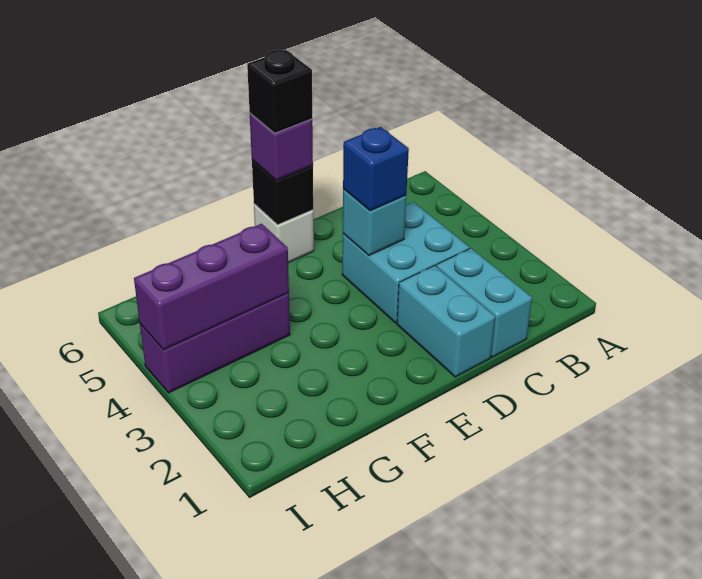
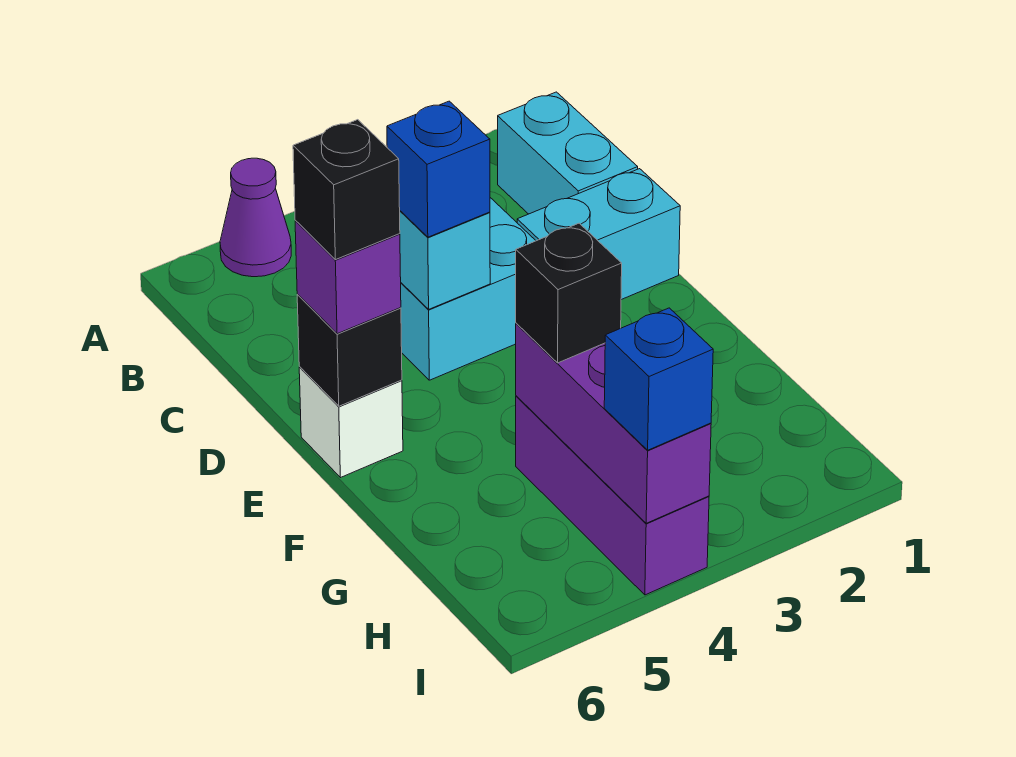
none -> purple cone A5 level 1
cyan brick C1:C2 level 1 -> cyan brick B1:C1 level 1
none -> black brick G4 level 3
none -> blue brick I4 level 3

